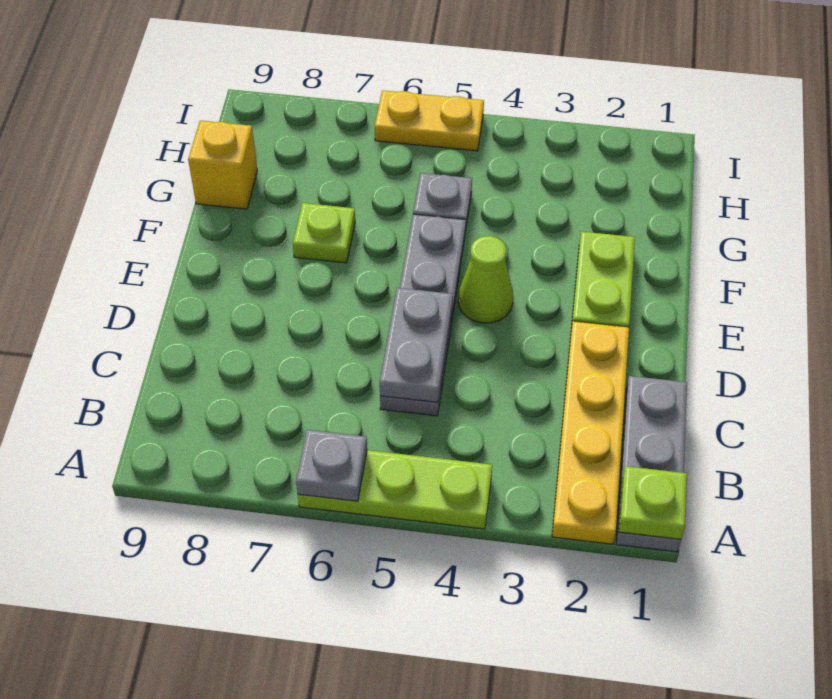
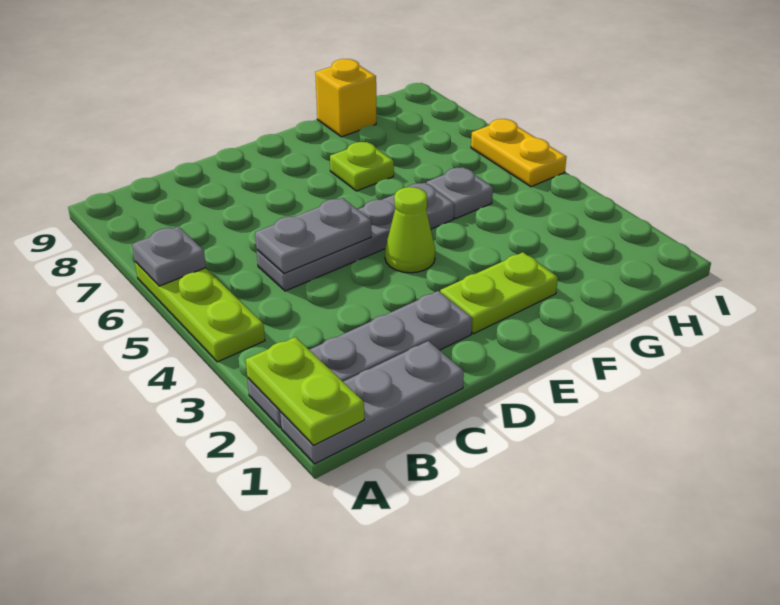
lime plate A1 level 2 -> lime plate A1:A2 level 2
yellow plate A2:D2 level 1 -> grey plate A2:D2 level 1

